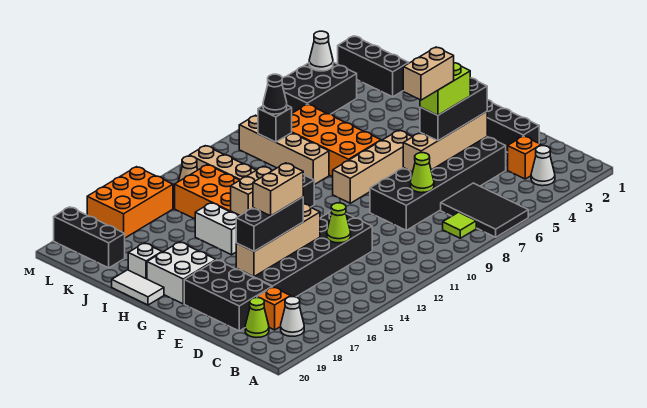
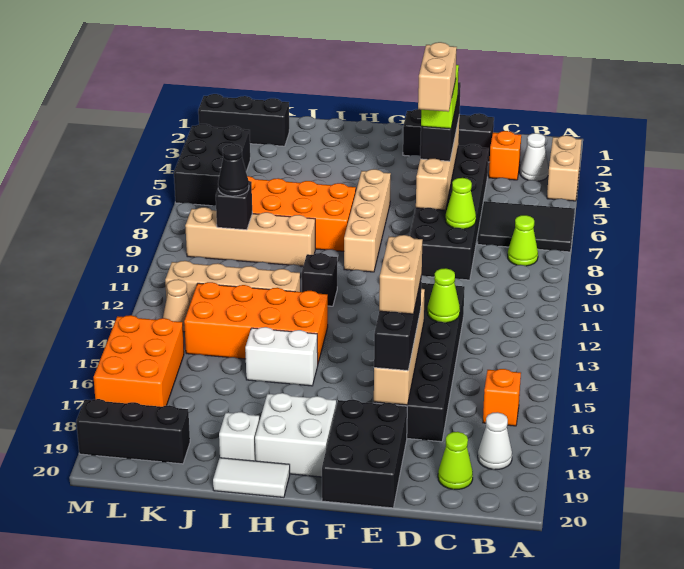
lime tile B8 level 1 -> lime cone B8 level 1
orange brick C18 level 1 -> orange brick B16 level 1
black brick D18:F19 level 1 -> black brick E18:F20 level 1
tan brick H13:H14 level 2 -> tan brick A3:A4 level 1
white cone M4 level 2 -> none

